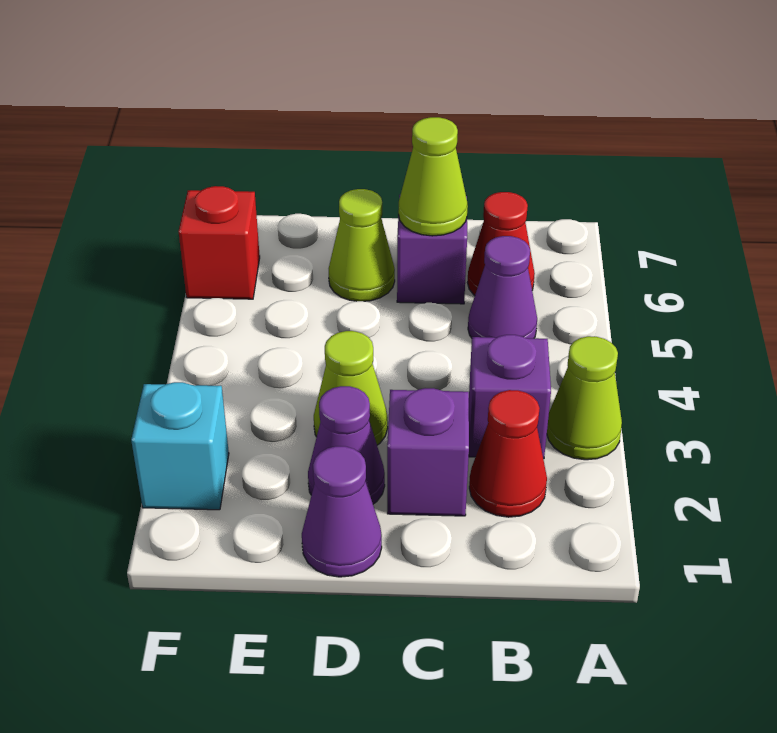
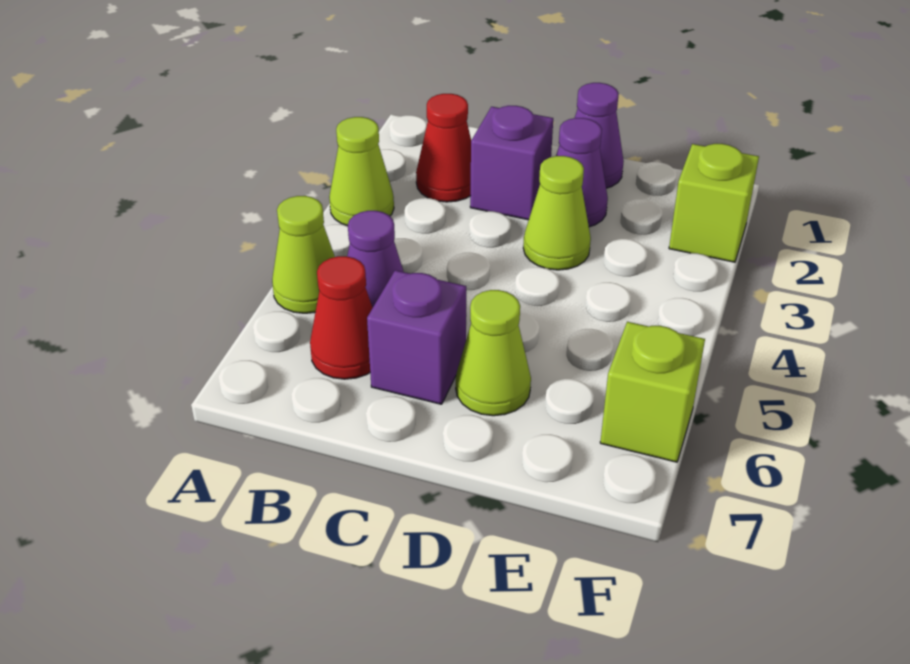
purple brick B3 level 1 -> none
lime cone C6 level 2 -> lime cone A5 level 1
cyan brick F2 level 1 -> lime brick F2 level 1
red brick F6 level 1 -> lime brick F6 level 1

